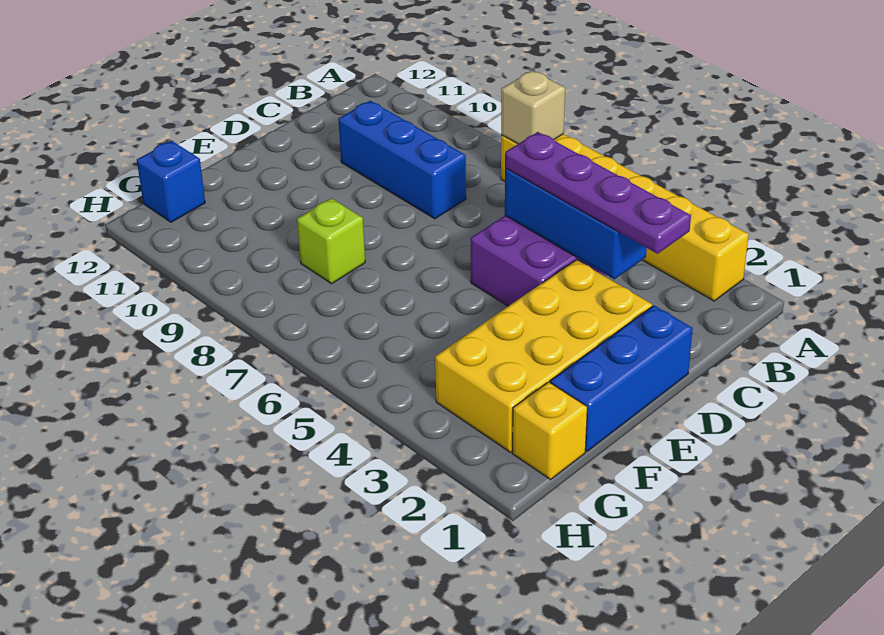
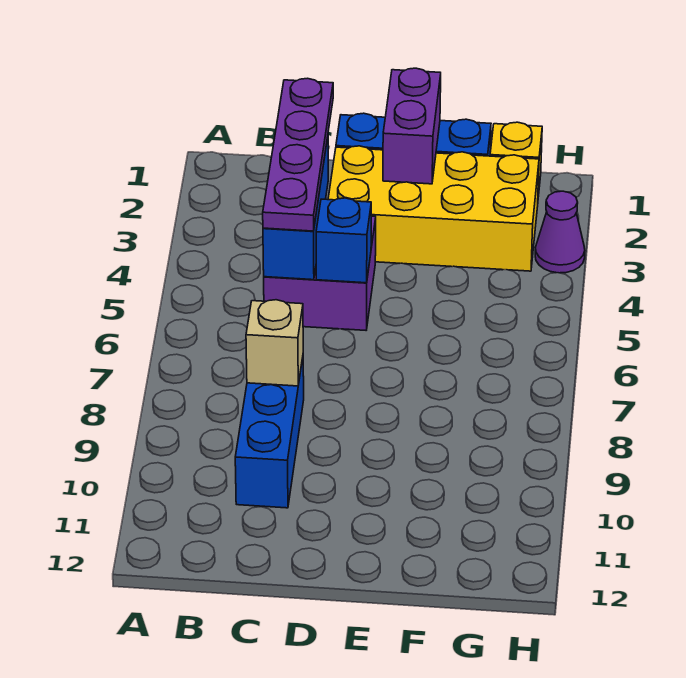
yellow brick A2:A7 level 1 -> none
tan brick A7 level 2 -> tan brick C8 level 2
none -> purple brick E1:E2 level 2
lime brick F8 level 1 -> none
blue brick G12 level 1 -> blue brick D5 level 2
none -> purple cone H3 level 1

